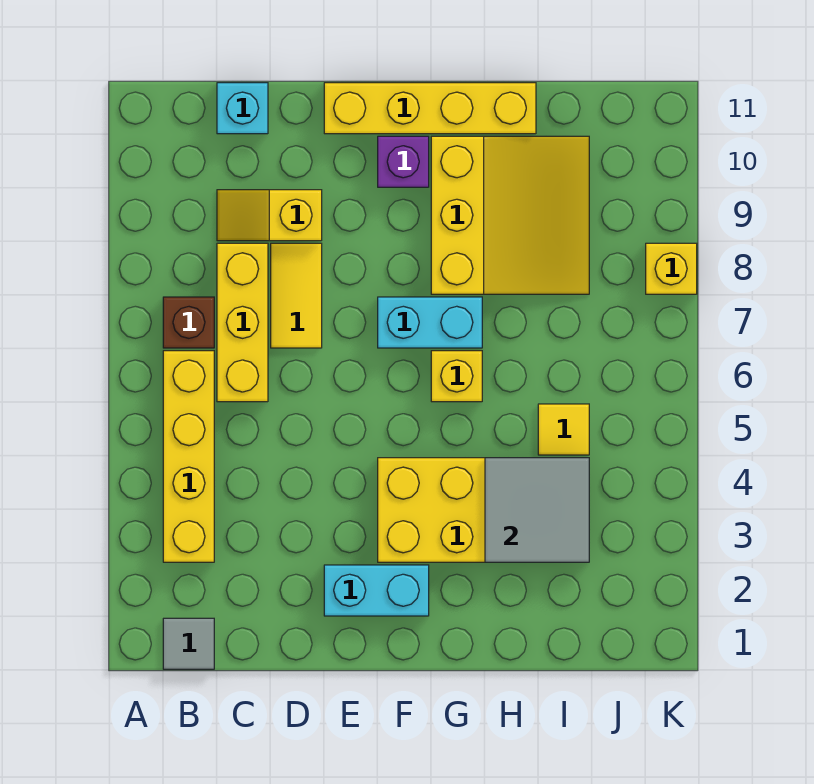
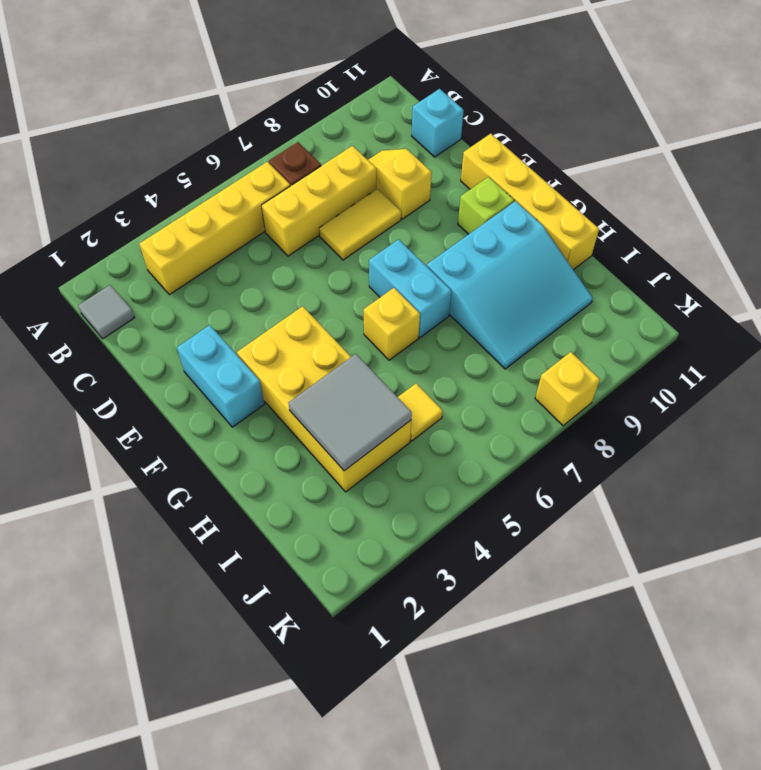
purple brick F10 level 1 -> lime brick F10 level 1
yellow slope G8:I10 level 1 top G -> cyan slope G8:I10 level 1 top G

